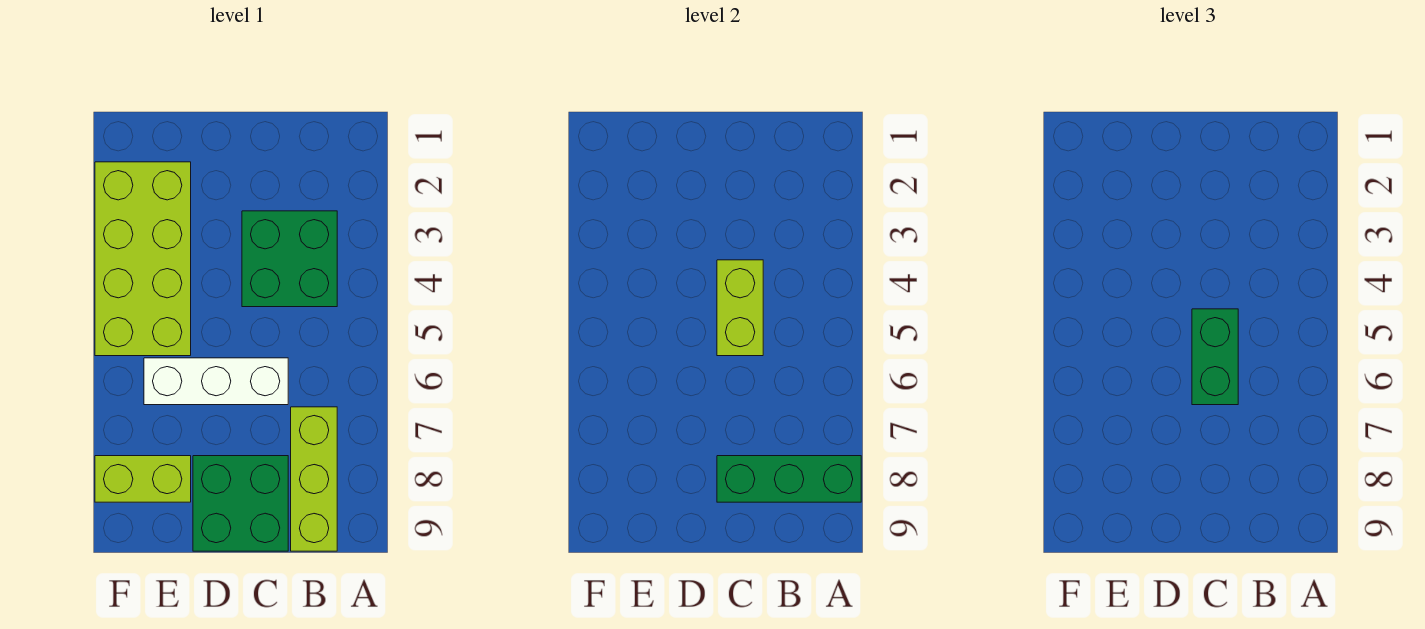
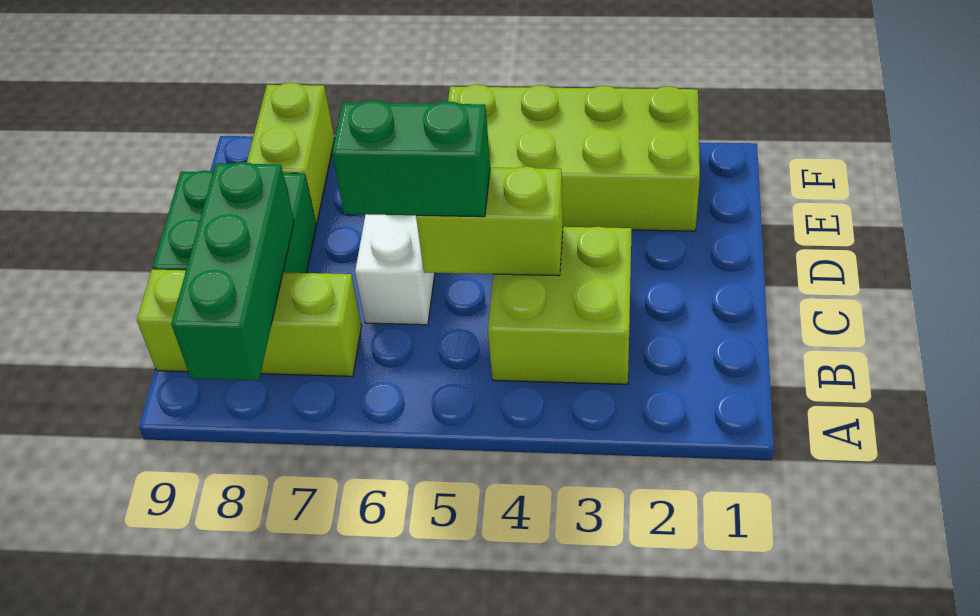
green brick B3:C4 level 1 -> lime brick B3:C4 level 1

